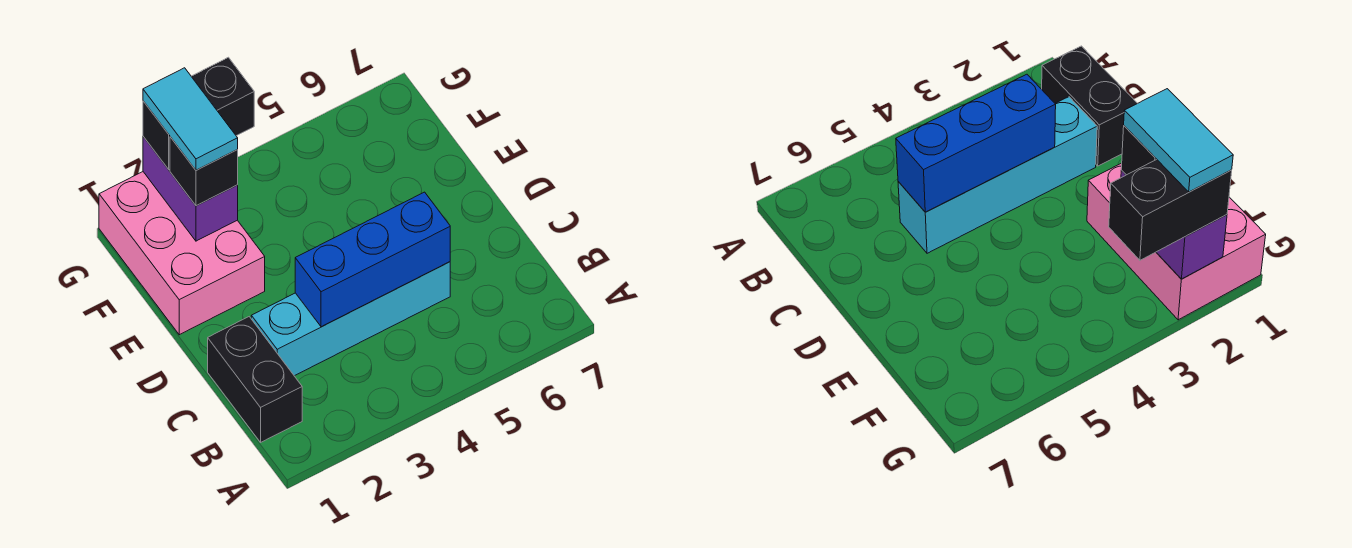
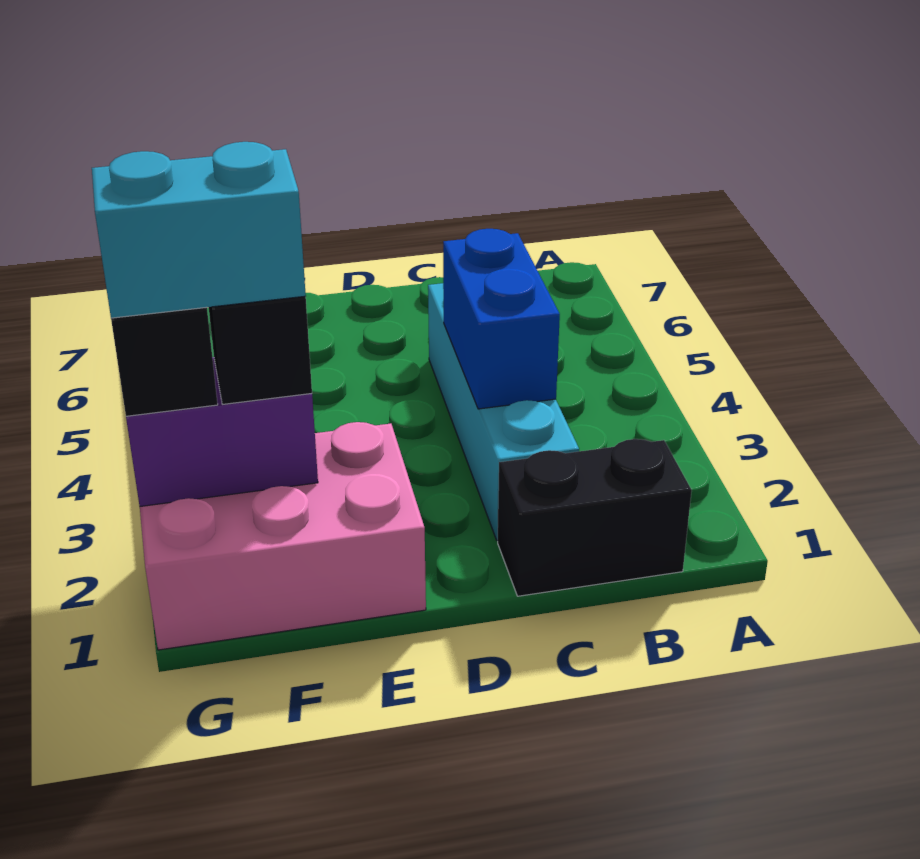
blue brick C3:C5 level 2 -> blue brick C3:C4 level 2
cyan tile F2:G2 level 4 -> cyan brick F2:G2 level 4

